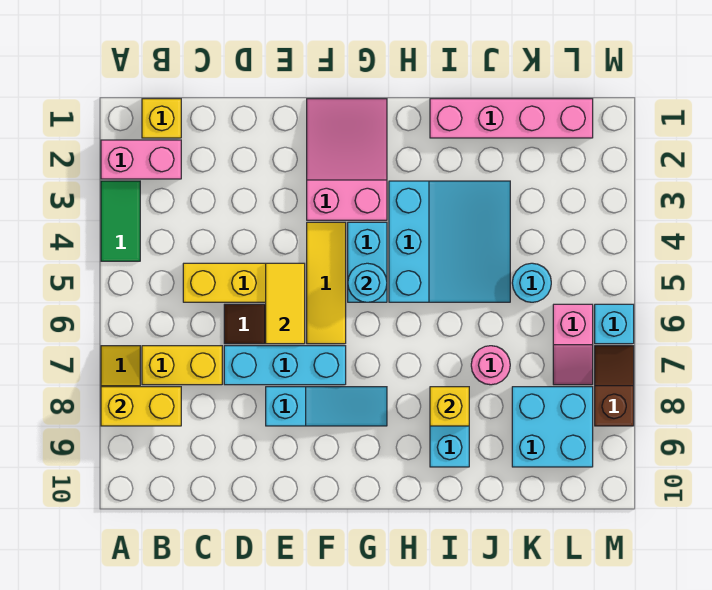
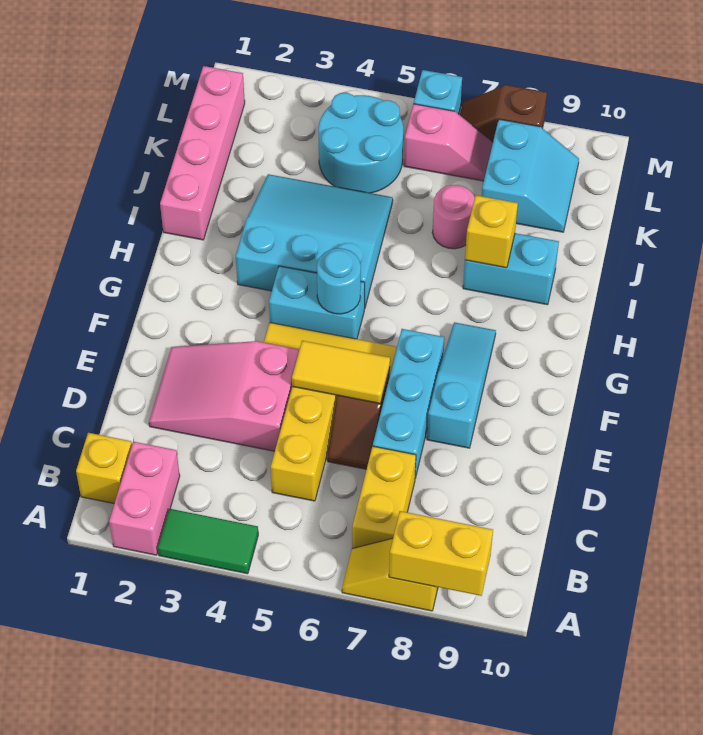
yellow brick A8:B8 level 2 -> yellow brick A8:A9 level 2
pink slope F1:G3 level 1 top 3 -> pink slope D2:E4 level 1 top 4
cyan round brick K5 level 1 -> cyan round brick K4:L5 level 1
cyan brick K8:L9 level 1 -> cyan slope K8:L9 level 1 top 8

